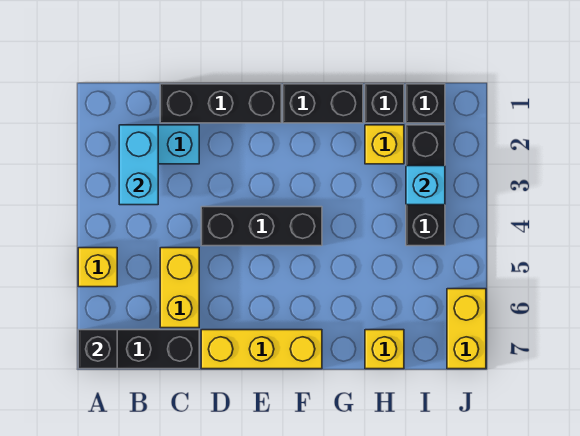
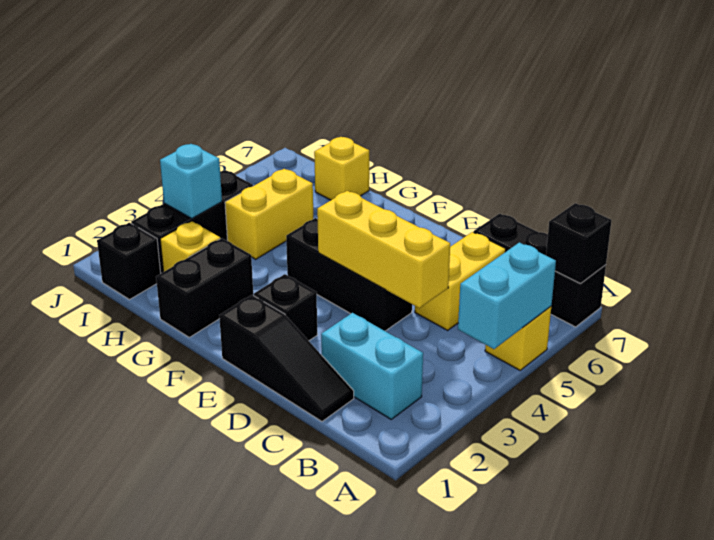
cyan brick B2:B3 level 2 -> cyan brick A4:A5 level 2
black brick C1:E1 level 1 -> black slope C1:E1 level 1 top E
yellow brick D7:F7 level 1 -> yellow brick C4:E4 level 2
black brick F1:G1 level 1 -> black brick G1:G2 level 1
black brick H1 level 1 -> black brick E2 level 1
yellow brick J6:J7 level 1 -> yellow brick H4:H5 level 1

